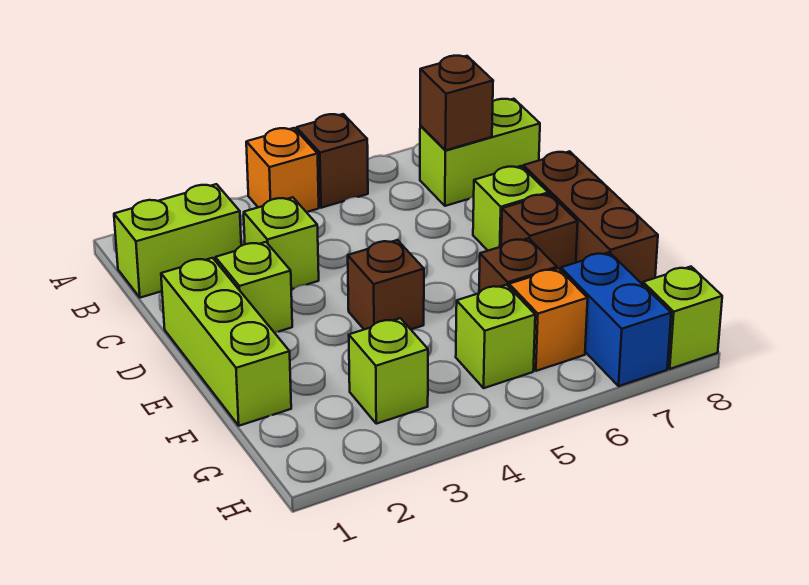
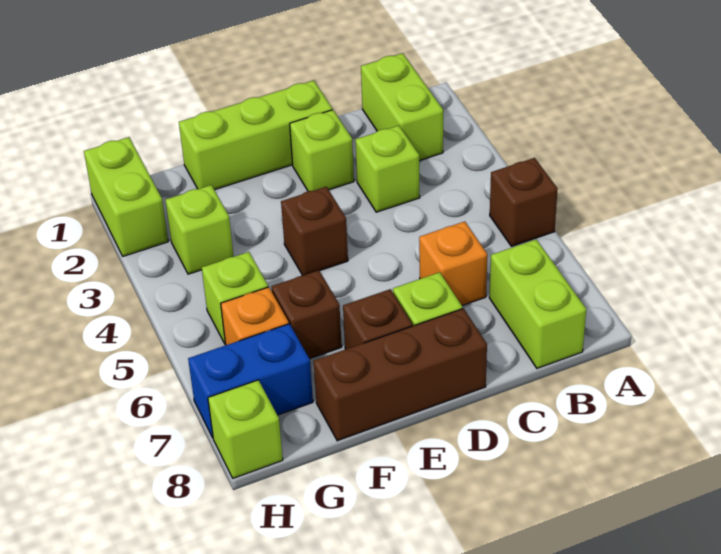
orange brick A4 level 1 -> orange brick C6 level 1
brown brick B7 level 2 -> none
none -> lime brick H1:H2 level 1

